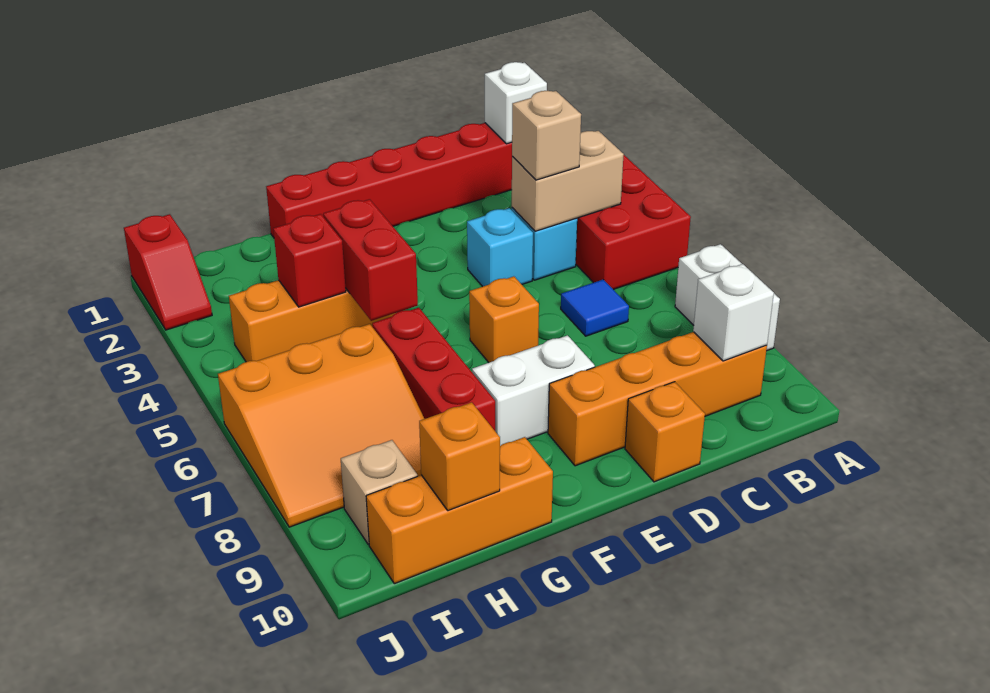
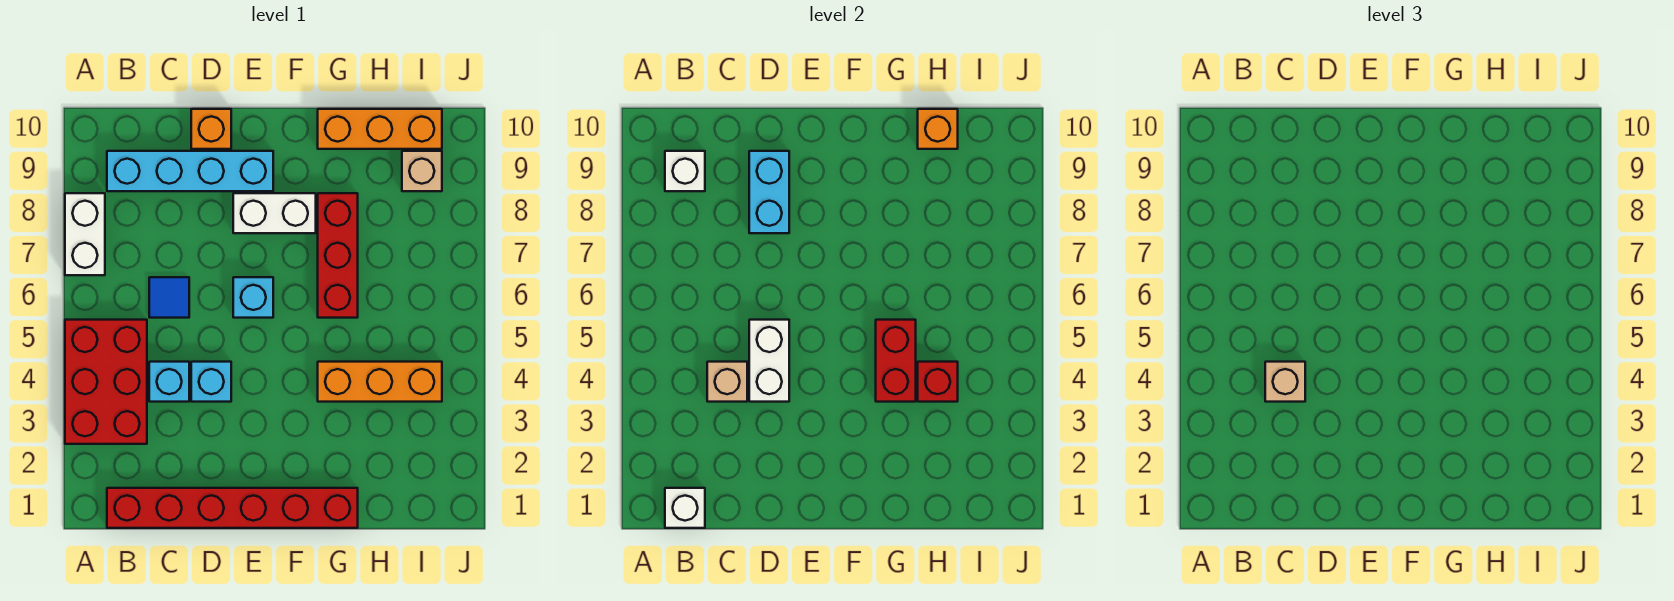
tan brick B4:C4 level 2 -> tan brick C4 level 2
orange brick B9:E9 level 1 -> cyan brick B9:E9 level 1
none -> white brick D4:D5 level 2
none -> cyan brick D8:D9 level 2
orange brick E6 level 1 -> cyan brick E6 level 1
orange slope H6:J8 level 1 top 6 -> none
red slope J1:J2 level 1 top 1 -> none

